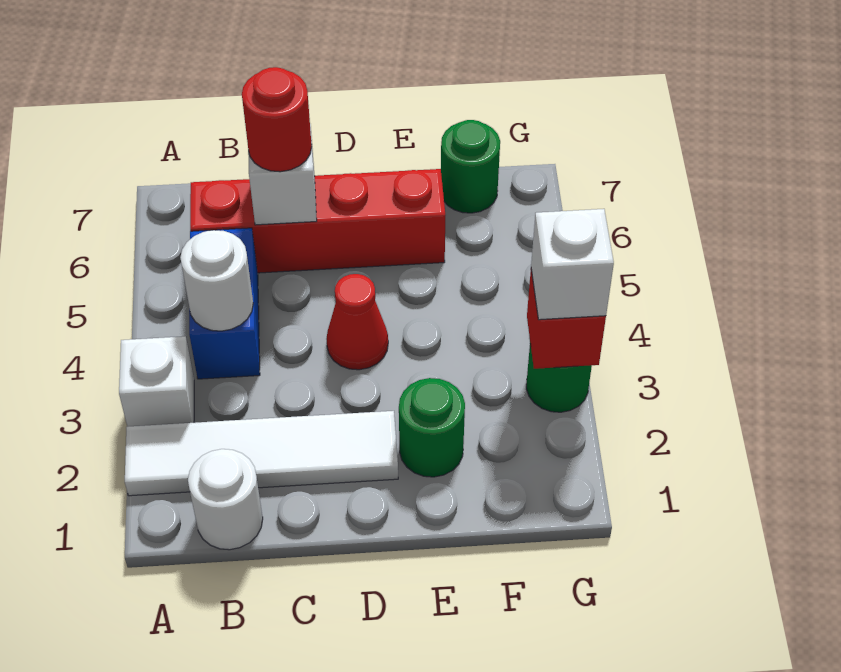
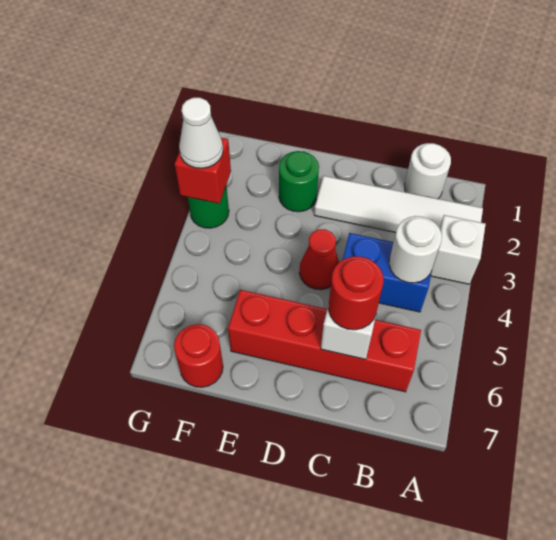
blue brick B4:B5 level 1 -> blue brick B4:C4 level 1
green round brick F7 level 1 -> red round brick F7 level 1
white brick G3 level 3 -> white cone G3 level 3

